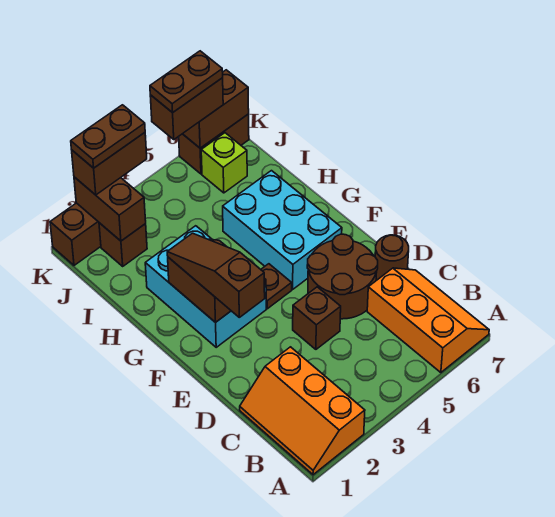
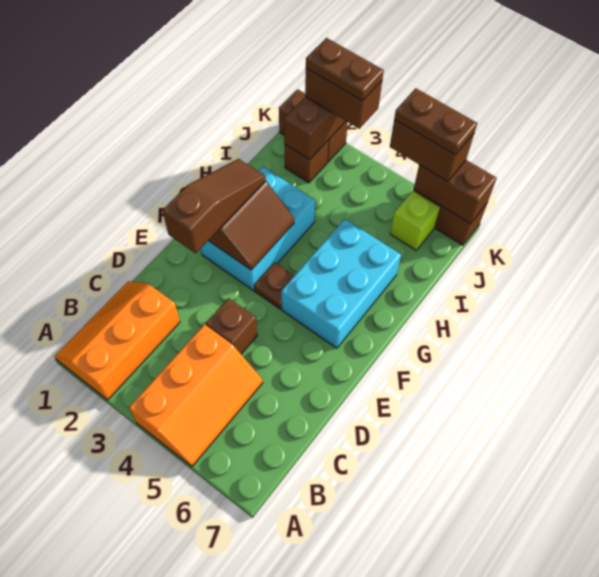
orange slope A6:C7 level 1 top 6 -> orange slope A4:C5 level 1 top 4
brown round brick D5:E6 level 1 -> none
brown round brick D7 level 1 -> none

